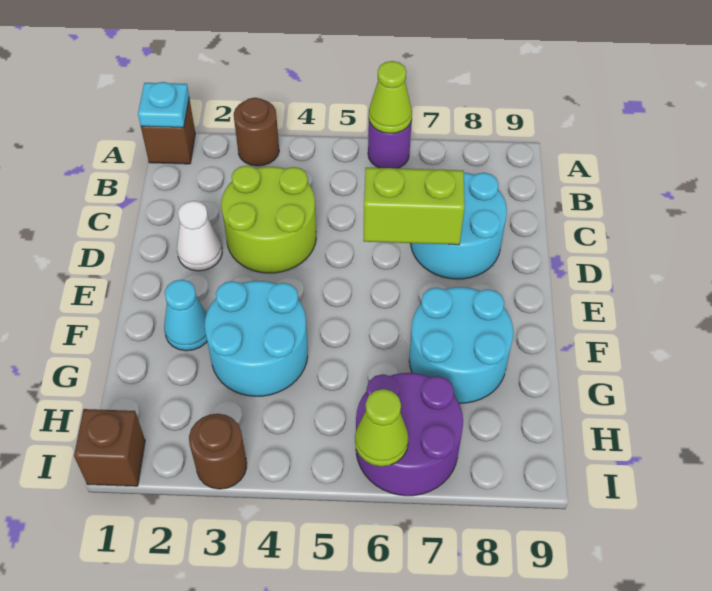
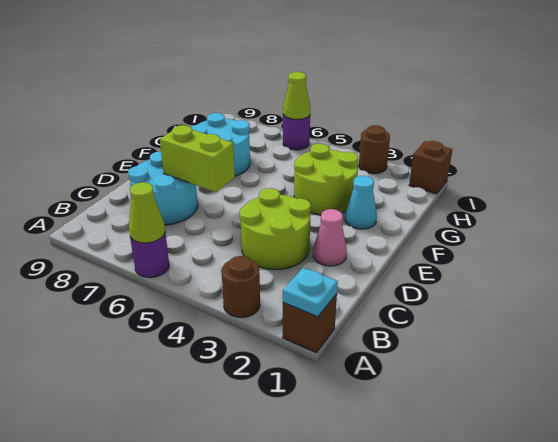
white cone D2 level 1 -> pink cone D2 level 1
cyan round brick F3:G4 level 1 -> lime round brick F3:G4 level 1
purple round brick H6:I7 level 1 -> purple round brick I6 level 1

